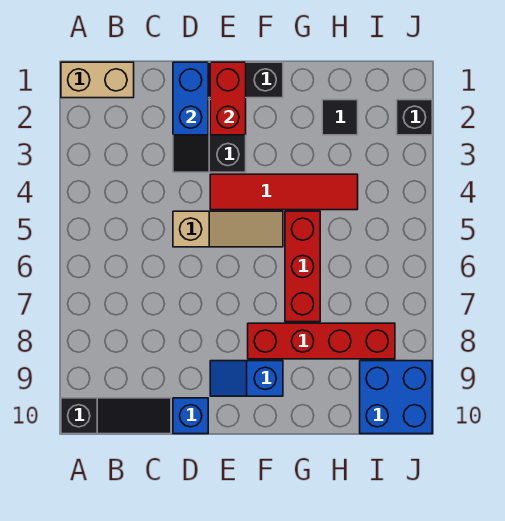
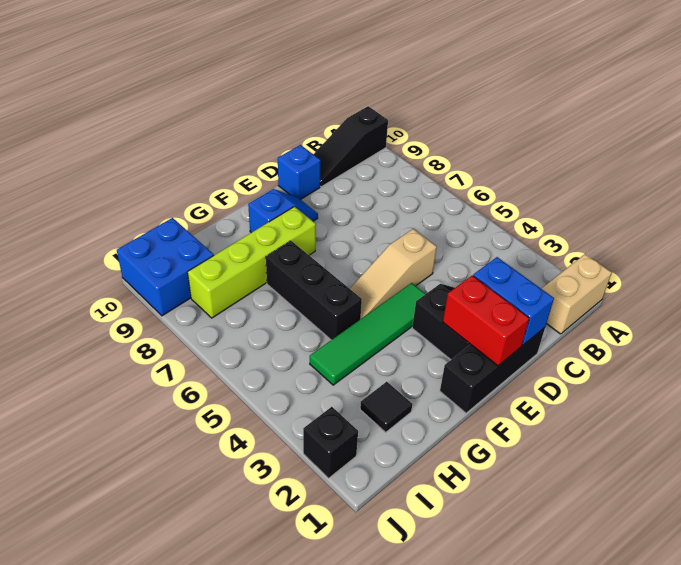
red tile E4:H4 level 1 -> green tile E4:H4 level 1
red brick F8:I8 level 1 -> lime brick F8:I8 level 1
red brick G5:G7 level 1 -> black brick G5:G7 level 1

